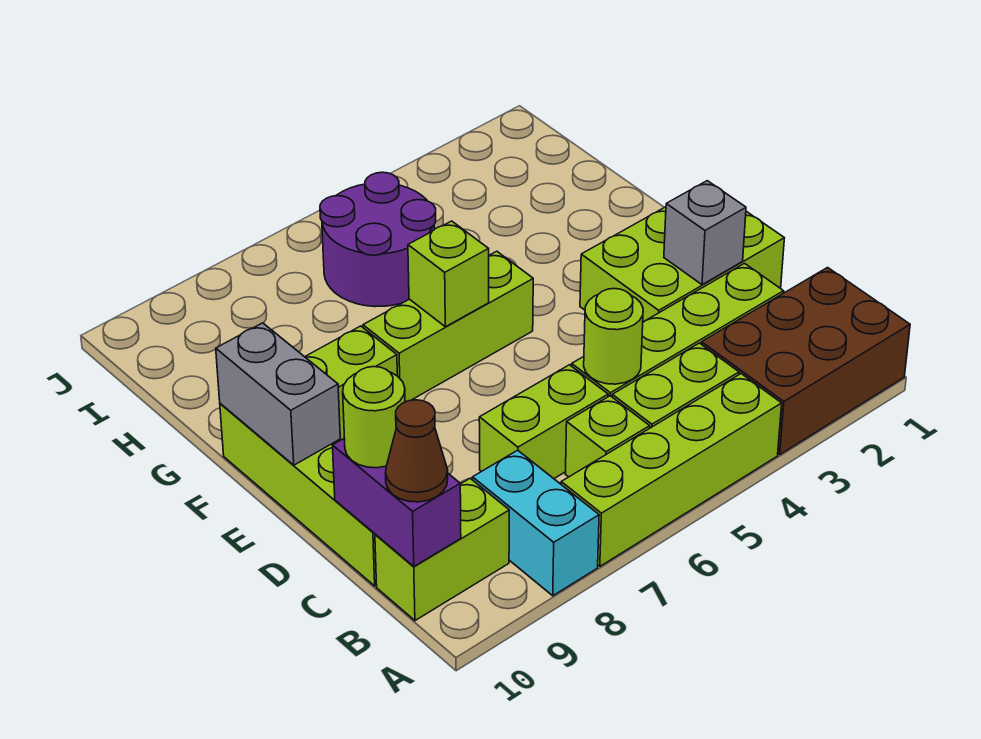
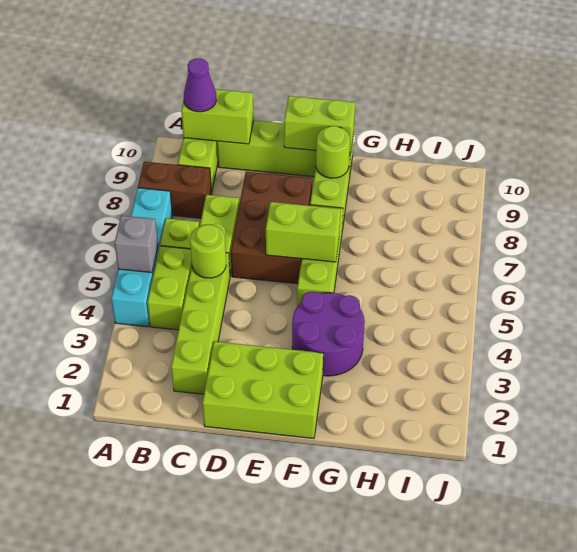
brown brick A1:B3 level 1 -> brown brick D6:E8 level 1
lime brick A4:A7 level 1 -> cyan brick A4:A7 level 1
cyan brick A8:B8 level 1 -> brown brick A8:B8 level 1
purple brick B10:C10 level 2 -> lime brick B10:C10 level 2
brown cone B10 level 3 -> purple cone B10 level 3
lime round brick C10 level 3 -> lime round brick F9 level 2
lime brick D1:E3 level 1 -> lime brick D1:F2 level 1
grey brick D2 level 2 -> grey brick A5 level 2
grey brick E10:F10 level 2 -> lime brick E10:F10 level 2
lime brick F6 level 2 -> lime brick E6:F6 level 2
purple round brick H5:I6 level 1 -> purple round brick F3:G4 level 1

